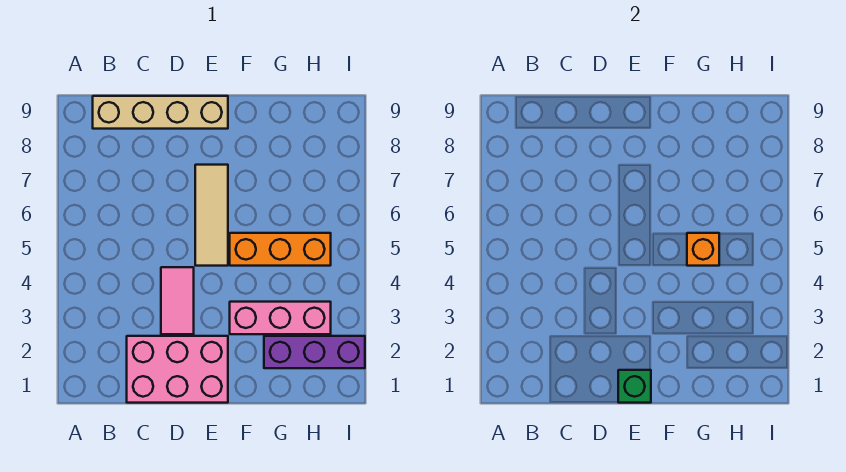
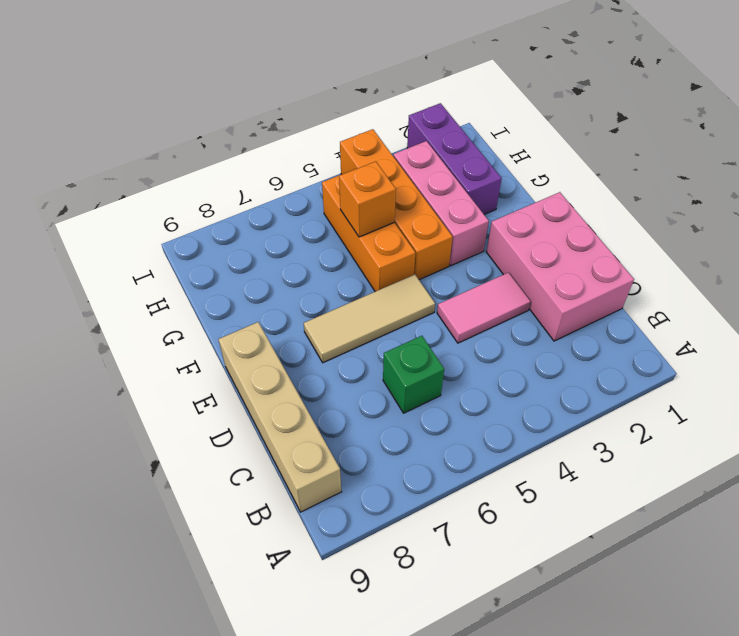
green brick E1 level 2 -> green brick C6 level 1
none -> orange brick F4:I4 level 1

